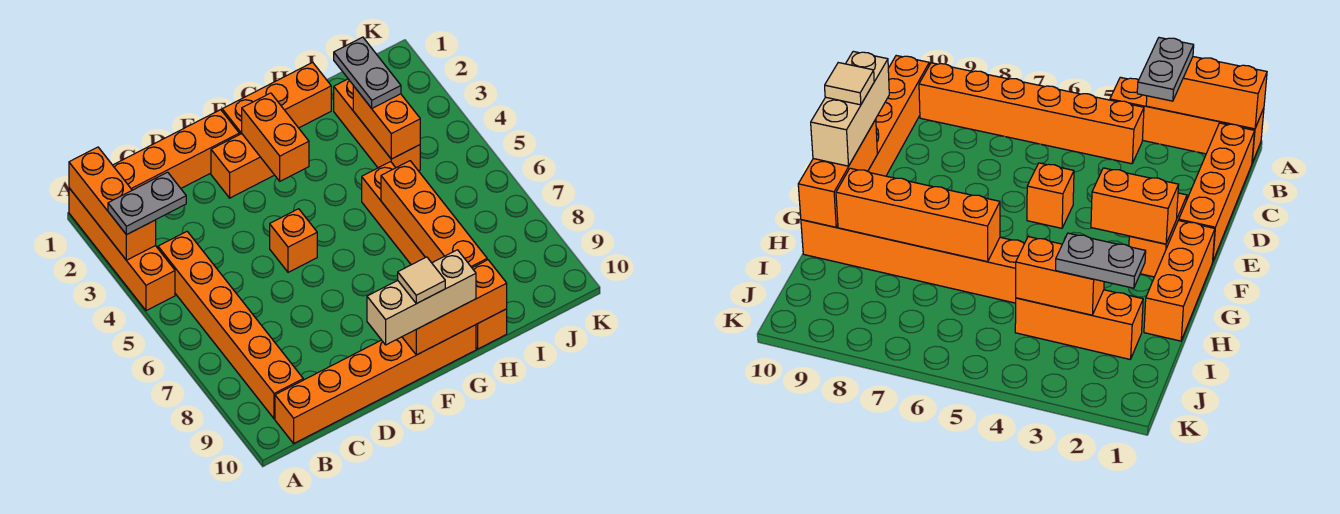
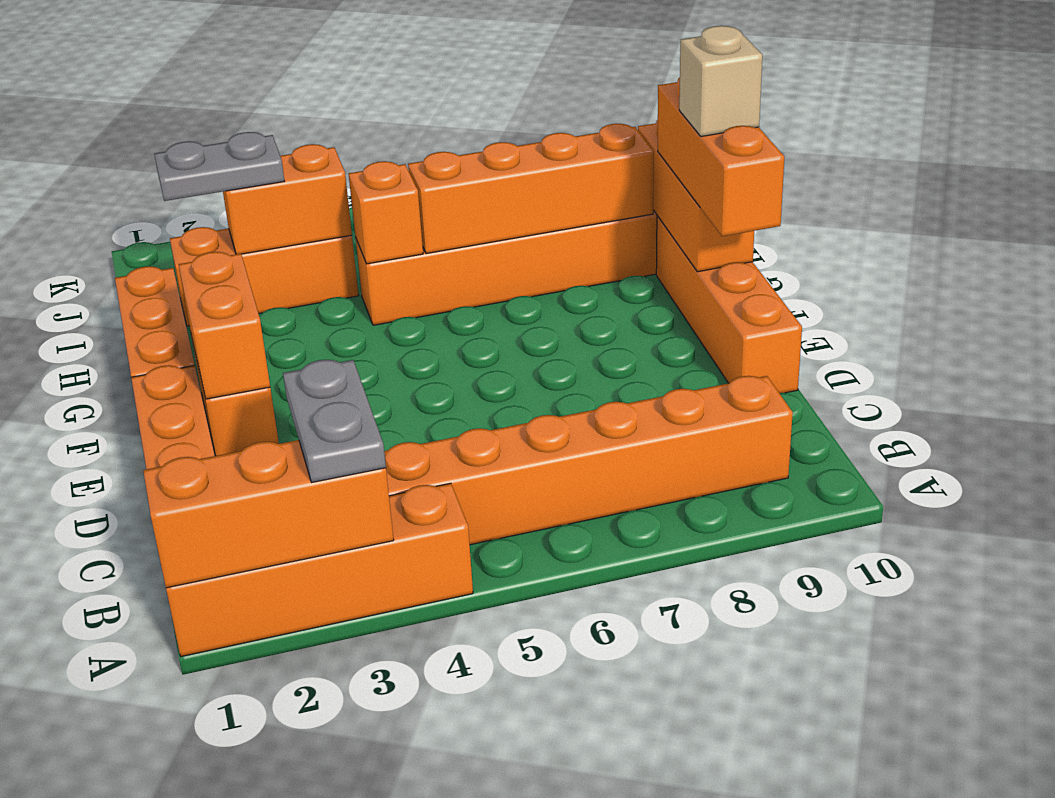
orange brick B10:G10 level 1 -> orange brick D10:G10 level 1
orange brick E5 level 1 -> orange brick H5 level 2
tan brick E10:G10 level 3 -> orange brick E10:G10 level 3
orange brick F2:F3 level 2 -> orange brick E2:F2 level 2
tan tile F10 level 4 -> tan brick F10 level 4

